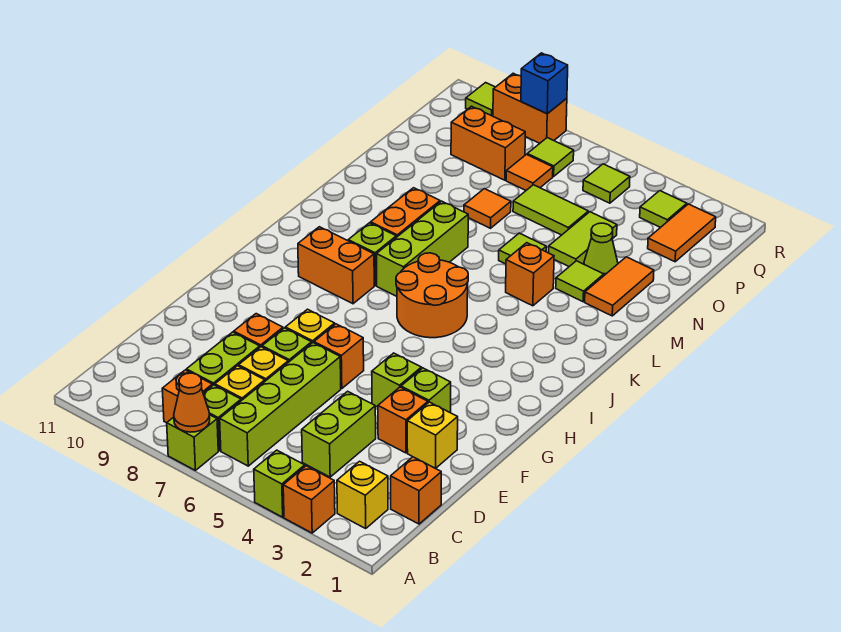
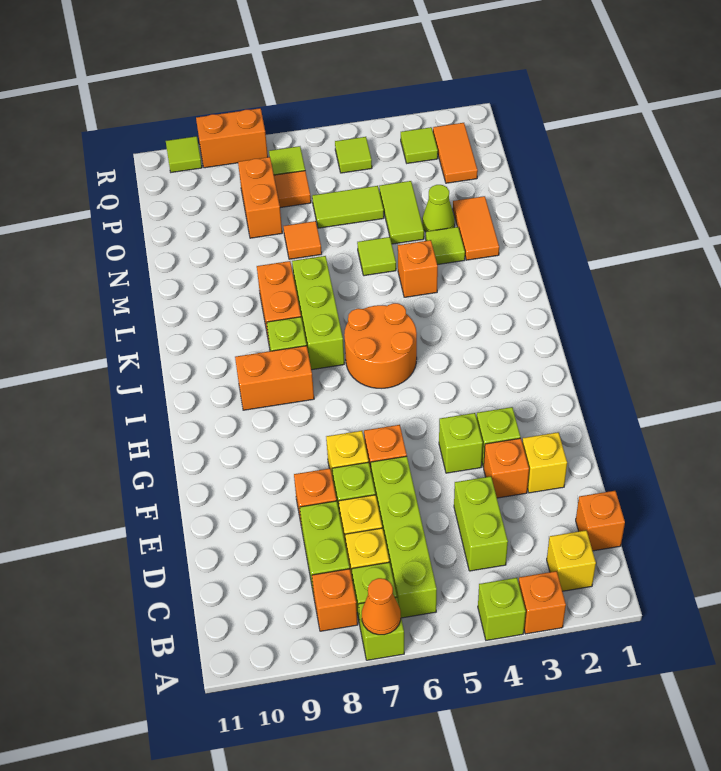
orange brick P8:P9 level 1 -> orange brick O8:P8 level 1
blue brick R8 level 2 -> none

